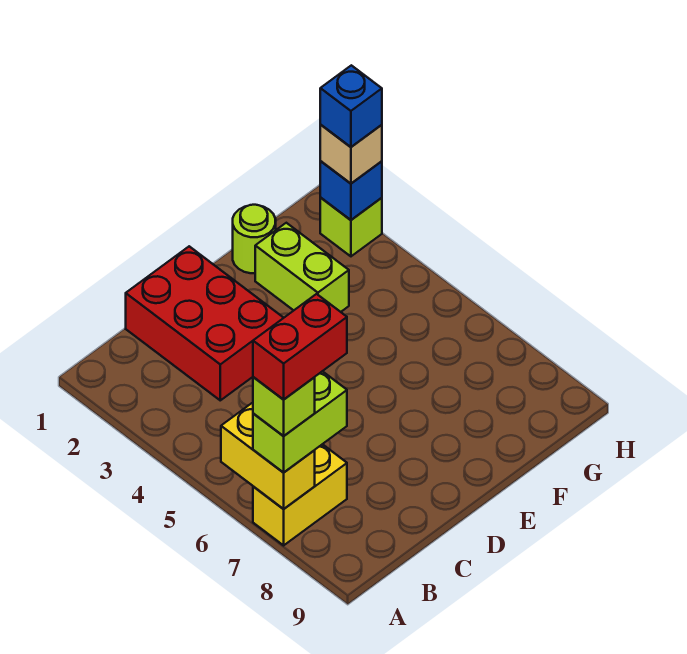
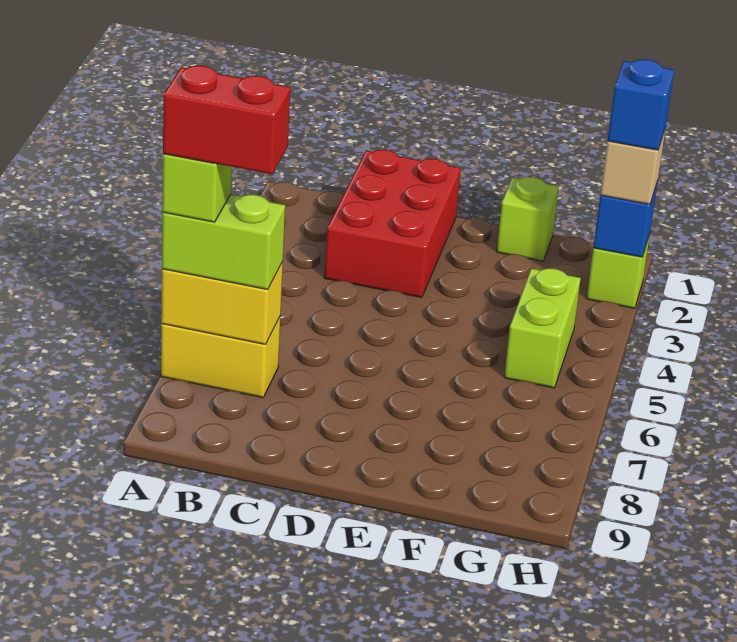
yellow brick A6:A7 level 2 -> yellow brick A7:B7 level 2
lime round brick F1 level 1 -> lime brick F1 level 1
lime brick F2:F3 level 1 -> lime brick G4:G5 level 1

